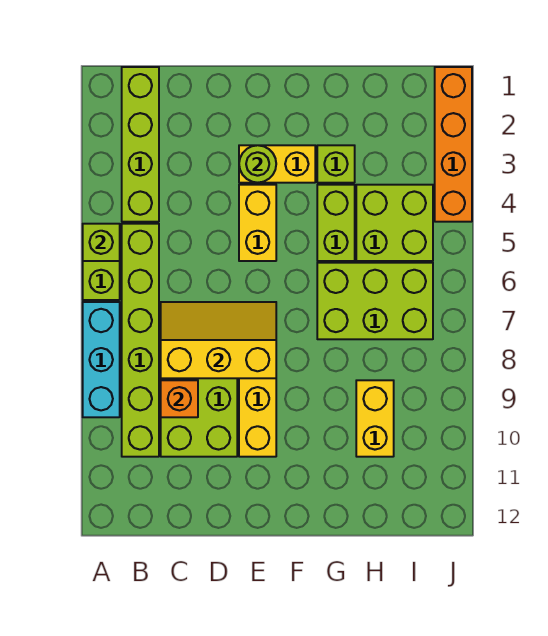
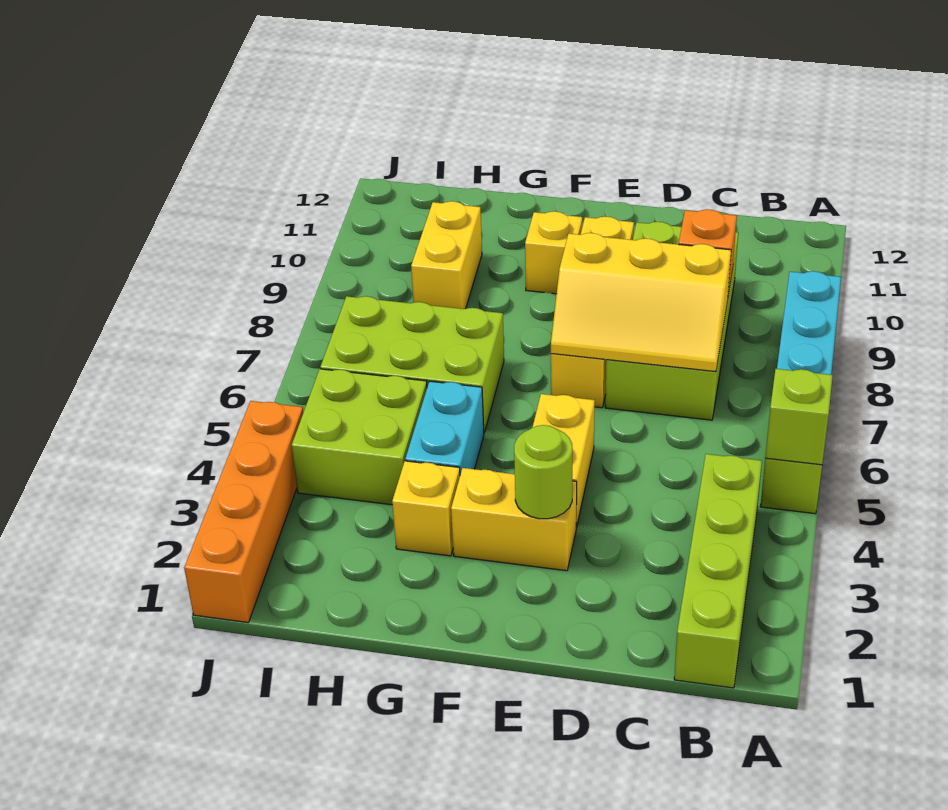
lime brick B5:B10 level 1 -> none
none -> yellow brick F10 level 1
lime brick G3 level 1 -> yellow brick G3 level 1
lime brick G4:G5 level 1 -> cyan brick G4:G5 level 1

